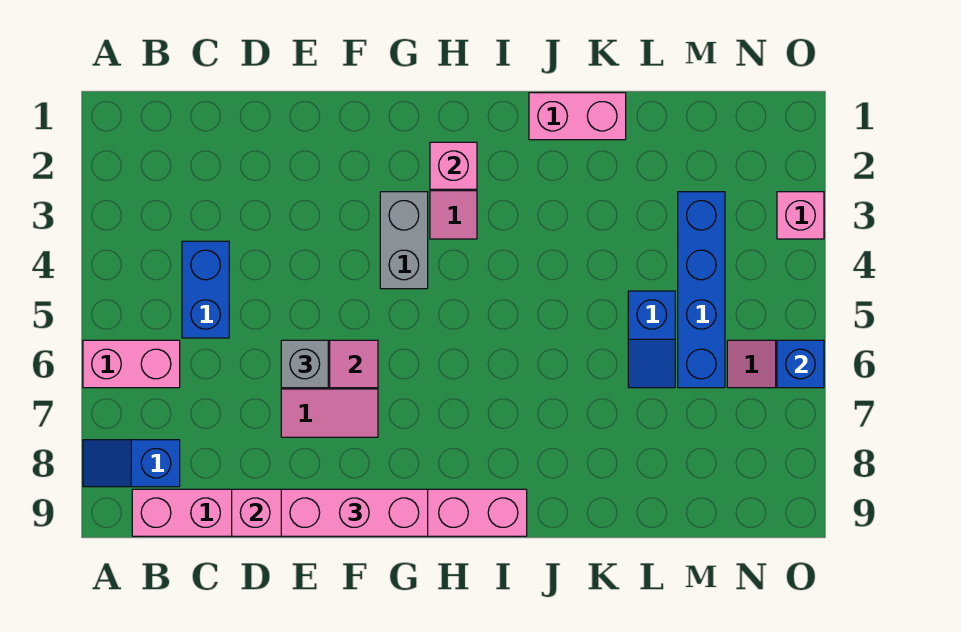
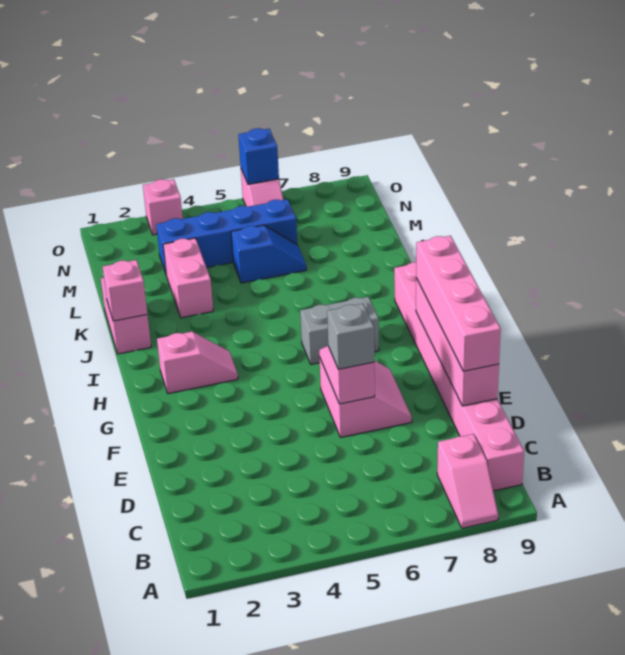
pink brick A6:B6 level 1 -> pink brick K3:L3 level 1
blue slope A8:B8 level 1 top B -> pink slope A8:B8 level 1 top B
blue brick C4:C5 level 1 -> none
pink brick E9:G9 level 3 -> pink brick D9:G9 level 3
grey brick G3:G4 level 1 -> grey brick H6:H7 level 1
pink brick H2 level 2 -> pink brick J1 level 2

